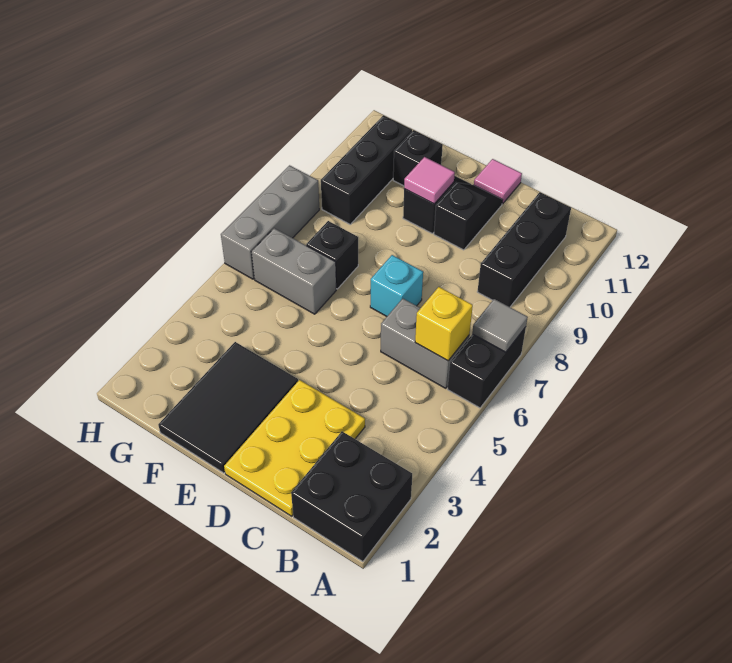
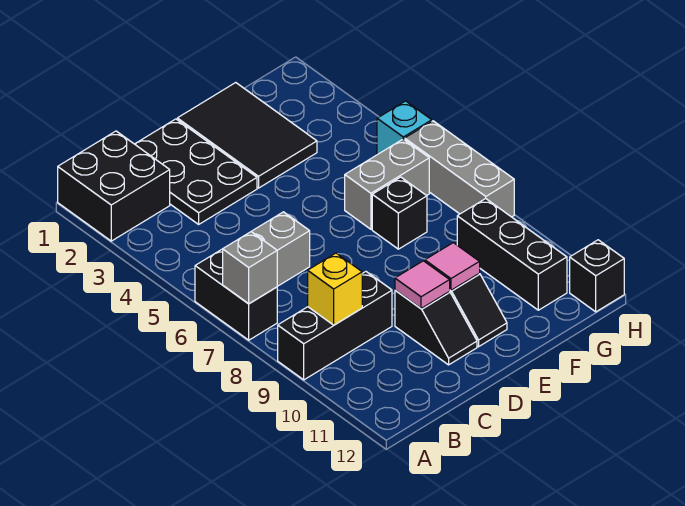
grey tile A7 level 2 -> grey brick A7 level 2
yellow brick B6 level 2 -> yellow brick B9 level 2
black brick B9:B11 level 1 -> black brick A9:C9 level 1
yellow plate C1:D3 level 1 -> black plate C1:D3 level 1
cyan brick D7 level 1 -> cyan brick H5 level 1
pink tile D12 level 1 -> pink tile D10 level 2
black brick F11 level 1 -> black brick H12 level 1

